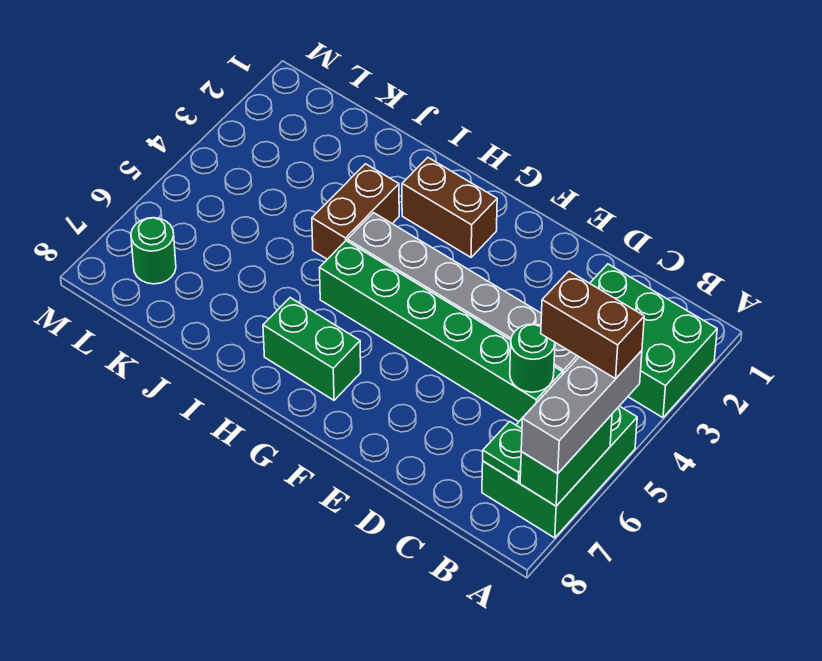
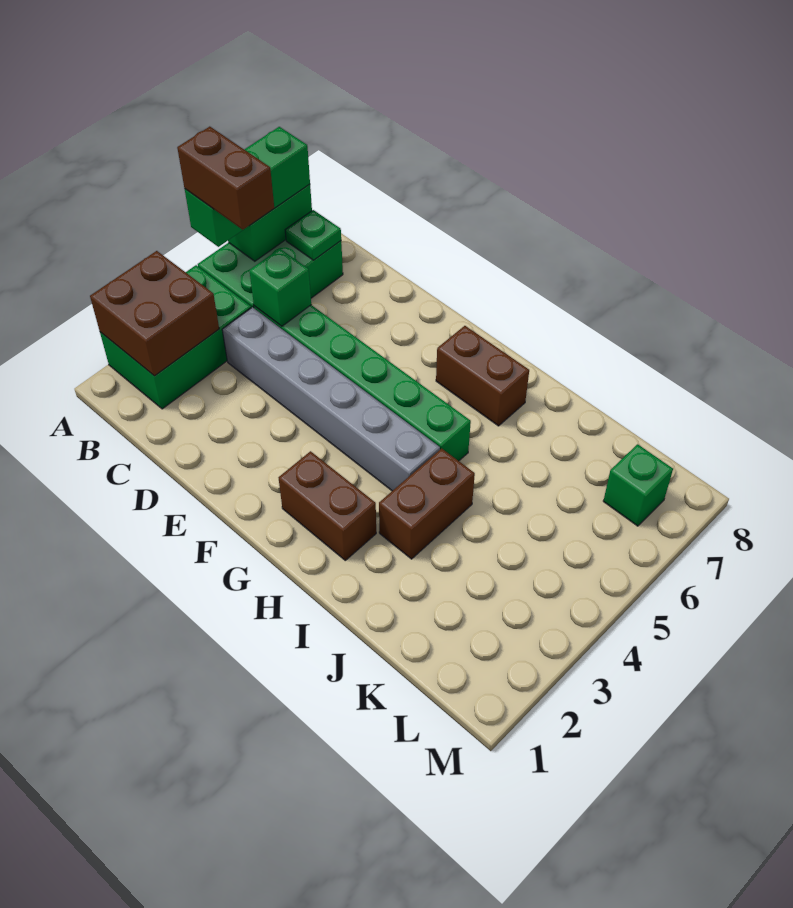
green brick A2:C3 level 1 -> green brick A2:B4 level 1
none -> brown brick A2:B3 level 2
grey brick A5:A7 level 3 -> green brick A5:A7 level 3
green round brick C5 level 2 -> green brick C5 level 2
green brick G7:H7 level 1 -> brown brick G7:H7 level 1
green round brick L7 level 1 -> green brick L7 level 1

